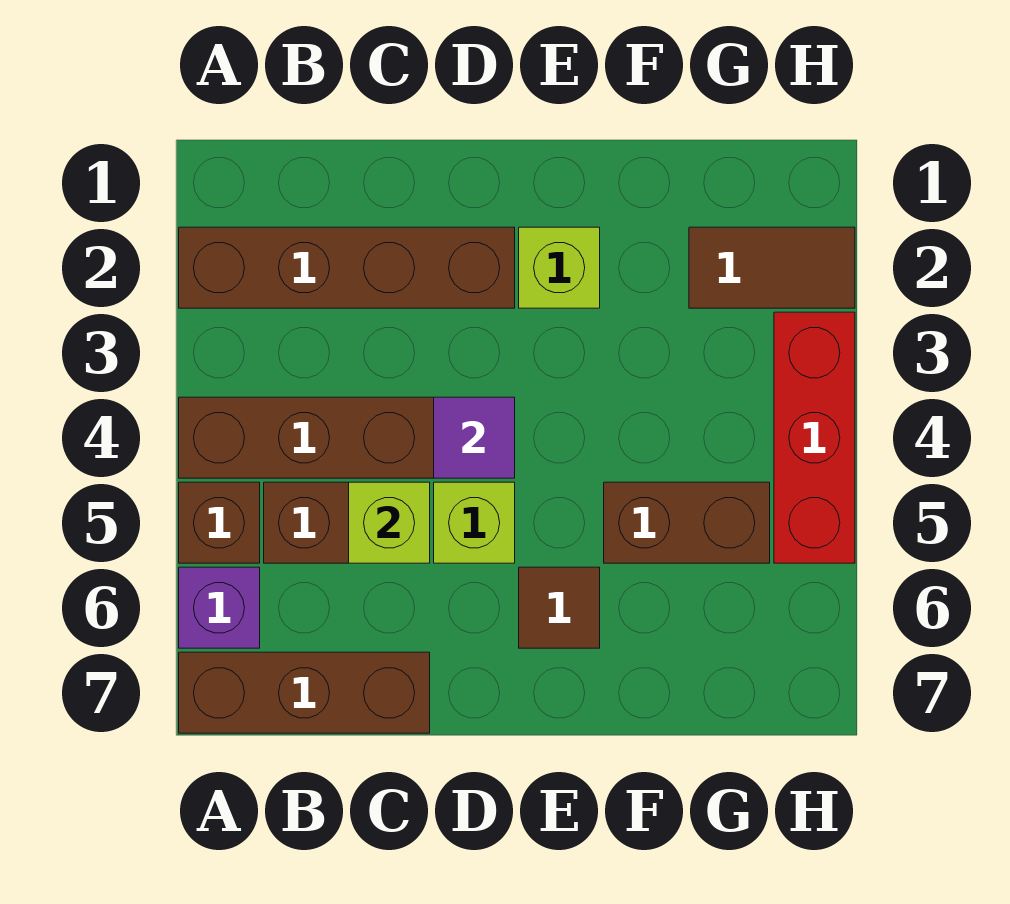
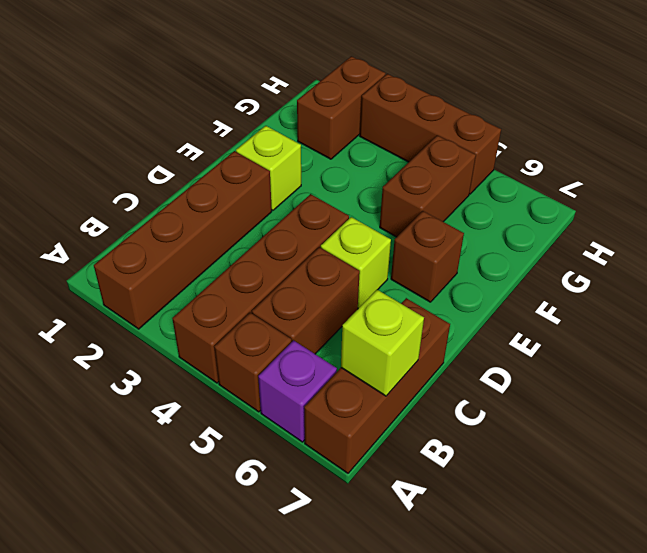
lime brick C5 level 2 -> lime brick B7 level 2
purple tile D4 level 2 -> none
brown tile E6 level 1 -> brown brick E6 level 1
brown tile G2:H2 level 1 -> brown brick G2:H2 level 1
red brick H3:H5 level 1 -> brown brick H3:H5 level 1

